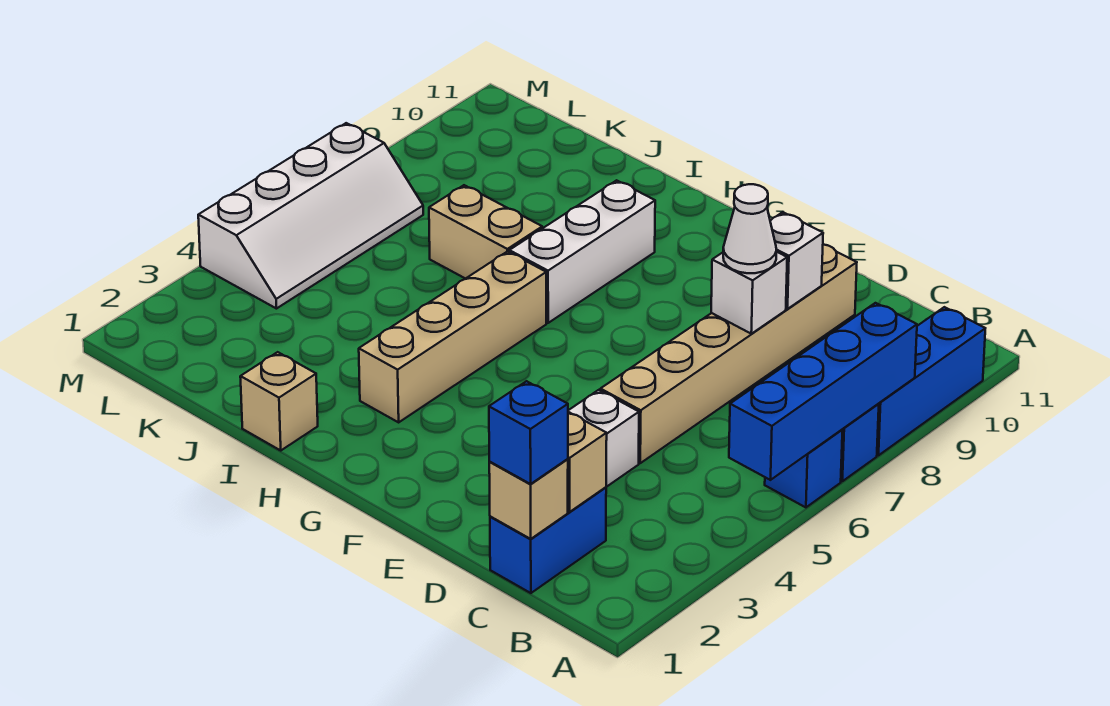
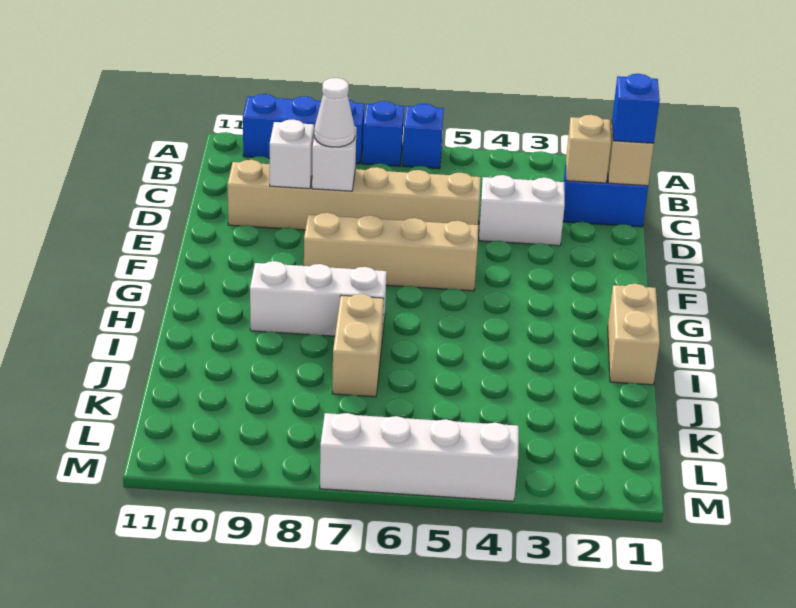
blue brick A5:A8 level 2 -> none
tan brick H3:H6 level 1 -> tan brick F5:F8 level 1
tan brick I1 level 1 -> tan brick H1:I1 level 1

